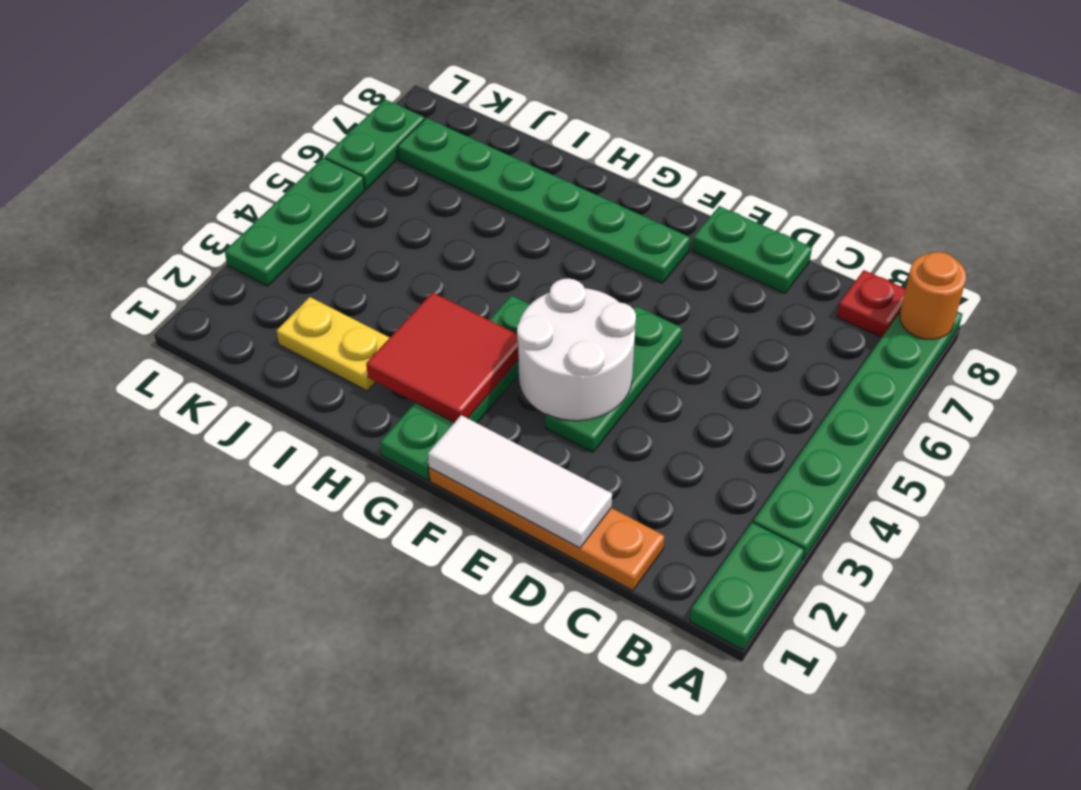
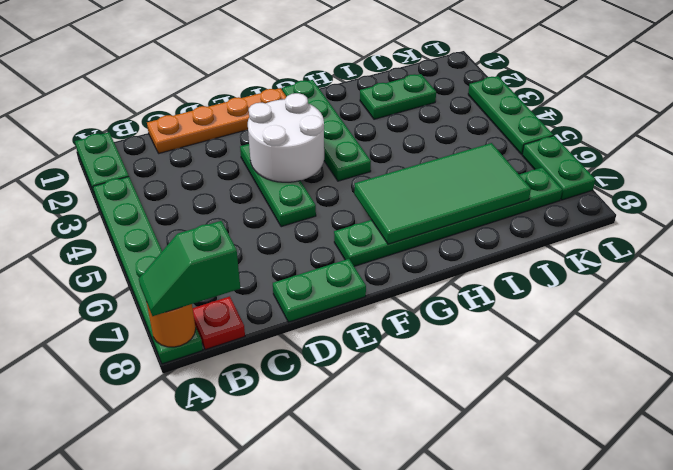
none -> green slope A8:B8 level 3 top B
white tile D1:F1 level 2 -> none
red tile G2:H3 level 2 -> none
none -> green tile G6:J7 level 2
yellow plate I2:J2 level 1 -> green plate I2:J2 level 1

